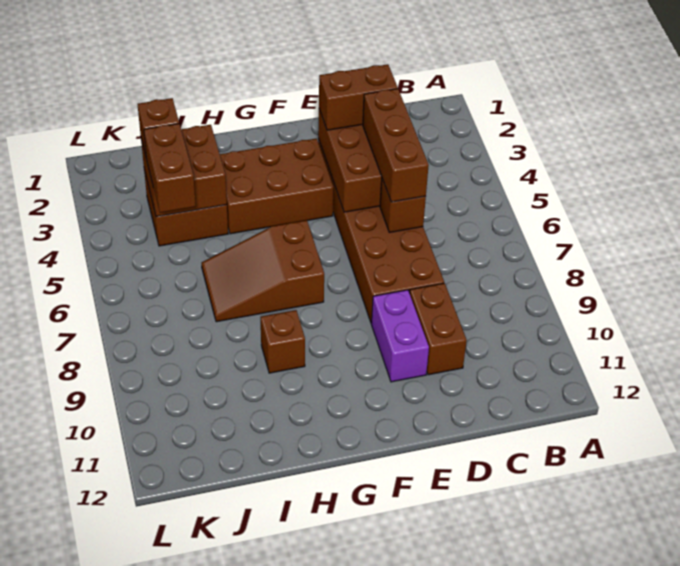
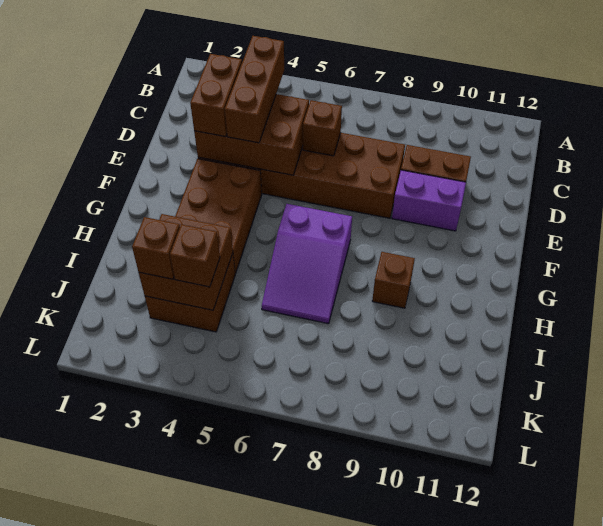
brown brick D4:D6 level 3 -> brown brick C4:E4 level 3
brown slope G6:I7 level 1 top G -> purple slope G6:I7 level 1 top G
brown brick J4:J5 level 3 -> brown brick J4 level 3

